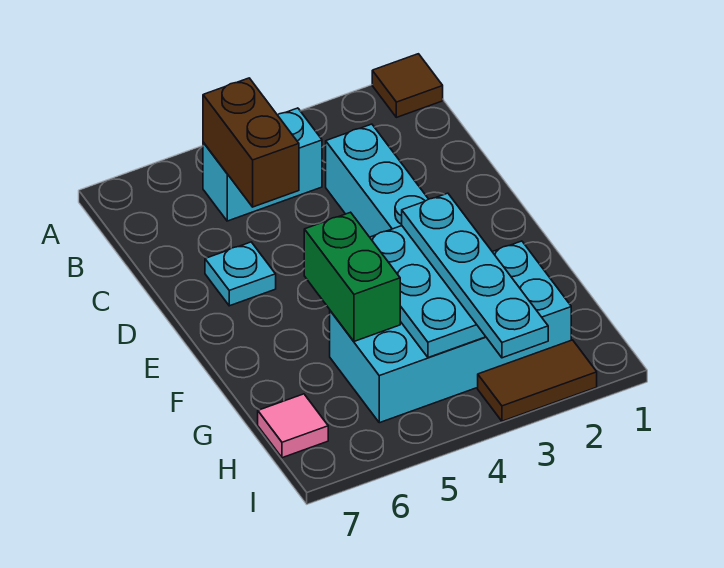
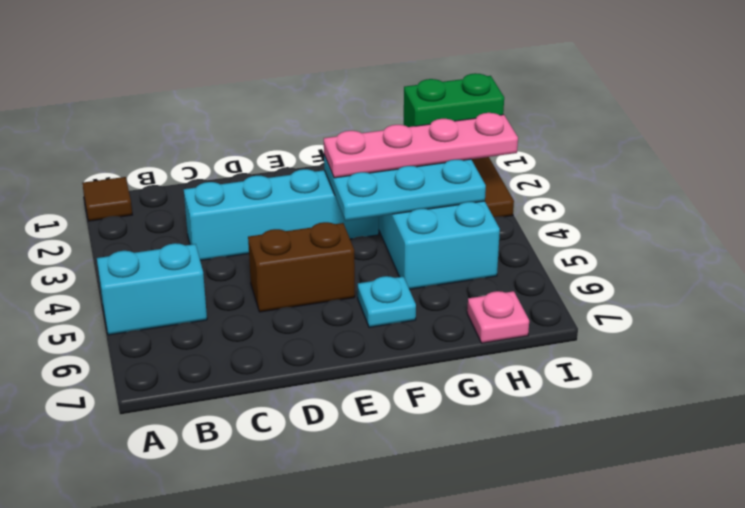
cyan brick B4:B5 level 1 -> cyan brick A5:B5 level 1
brown brick B5:C5 level 2 -> brown brick D5:E5 level 1
cyan plate D6 level 1 -> cyan plate F6 level 1
cyan plate F3:I3 level 3 -> pink plate F3:I3 level 3
green brick F5:G5 level 2 -> green brick H2:I2 level 2
pink tile H7 level 1 -> pink plate H7 level 1

